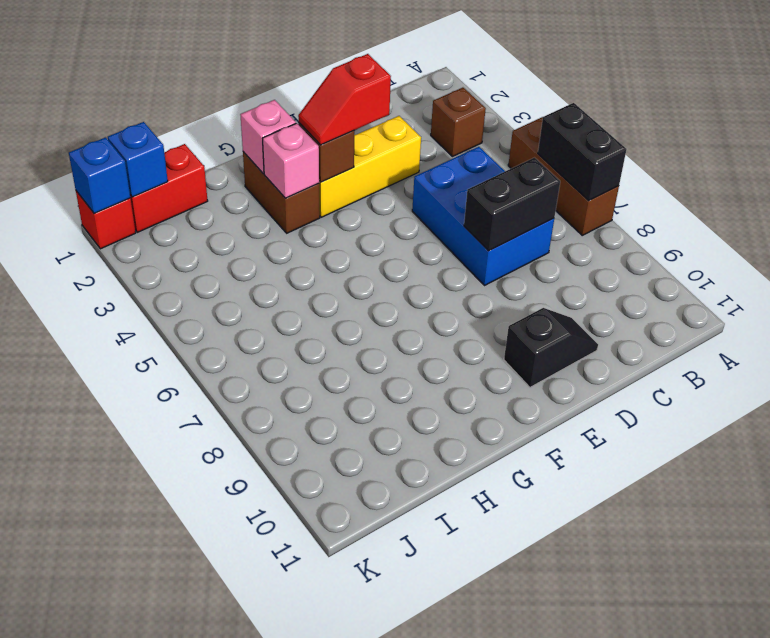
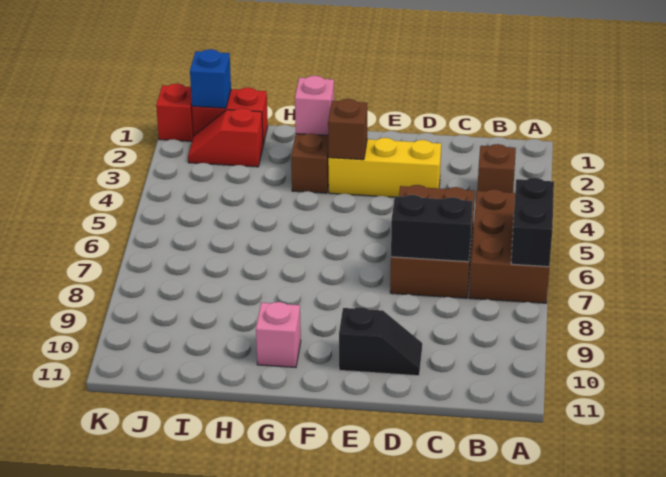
brown brick A5:A7 level 1 -> brown brick A5:B7 level 1
blue brick C5:D7 level 1 -> brown brick C5:D7 level 1
red slope E3:F3 level 3 top E -> red slope I2:J2 level 1 top I
pink brick G3 level 2 -> pink brick G10 level 1
blue brick K1 level 2 -> none

